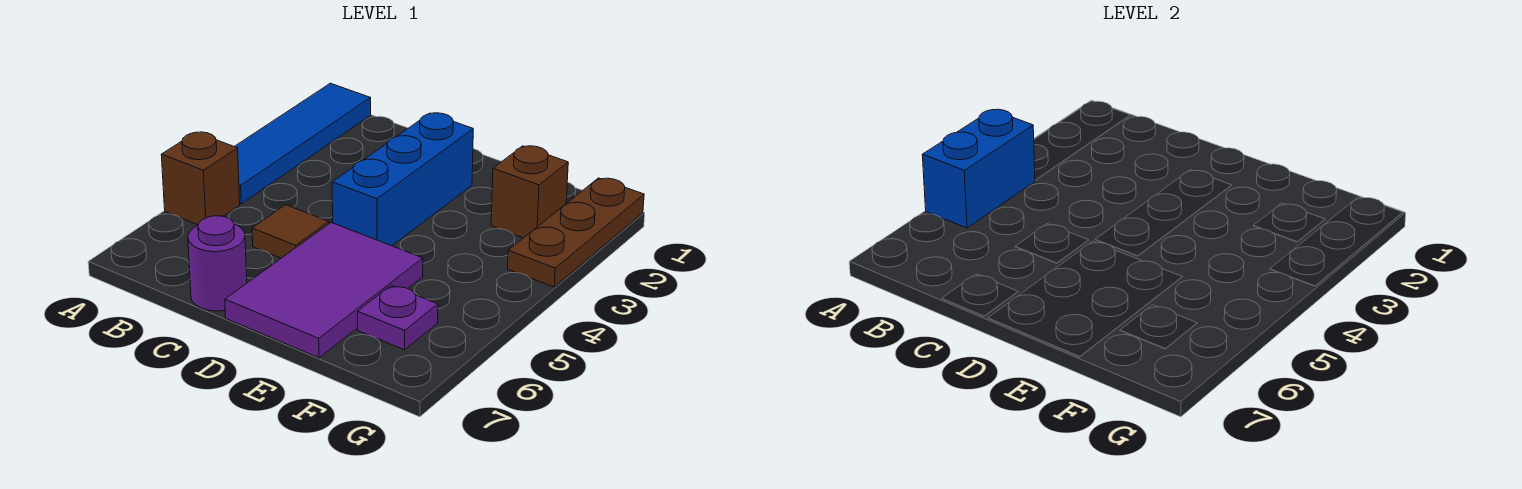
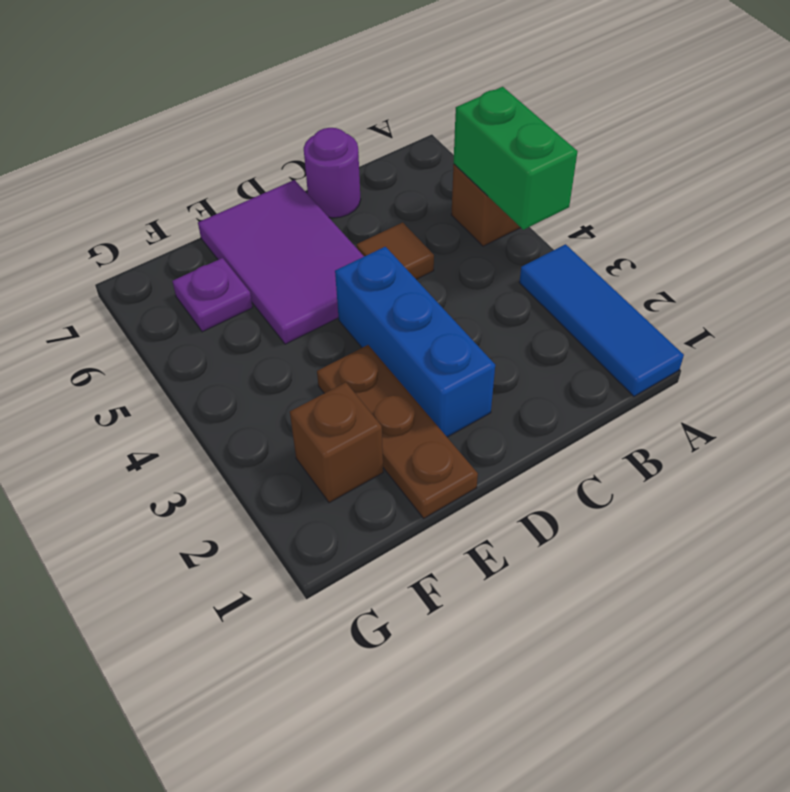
blue tile A1:A4 level 1 -> blue tile A1:A3 level 1
blue brick A4:A5 level 2 -> green brick A4:A5 level 2
brown plate G1:G3 level 1 -> brown plate E1:E3 level 1

